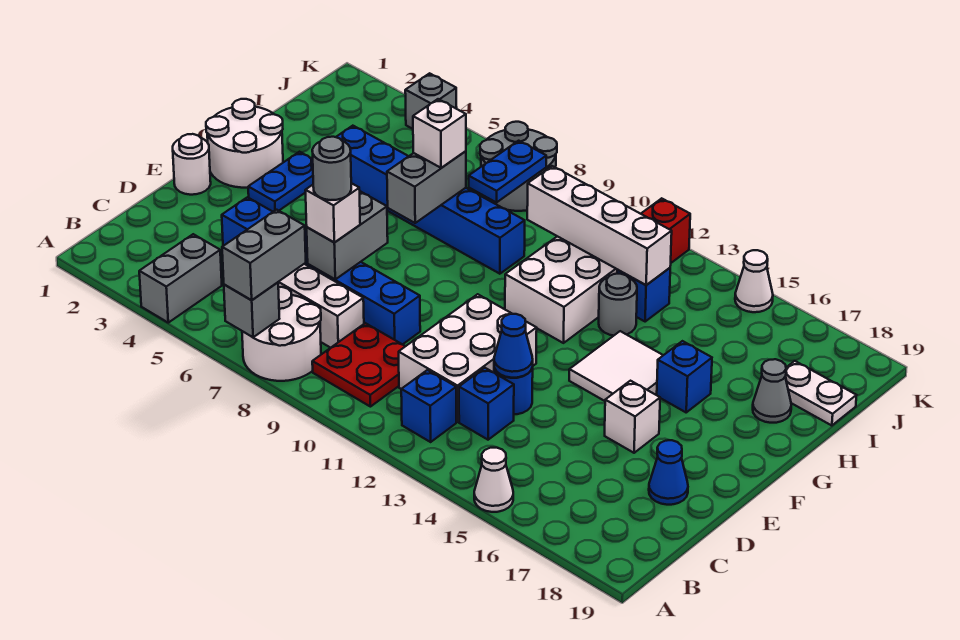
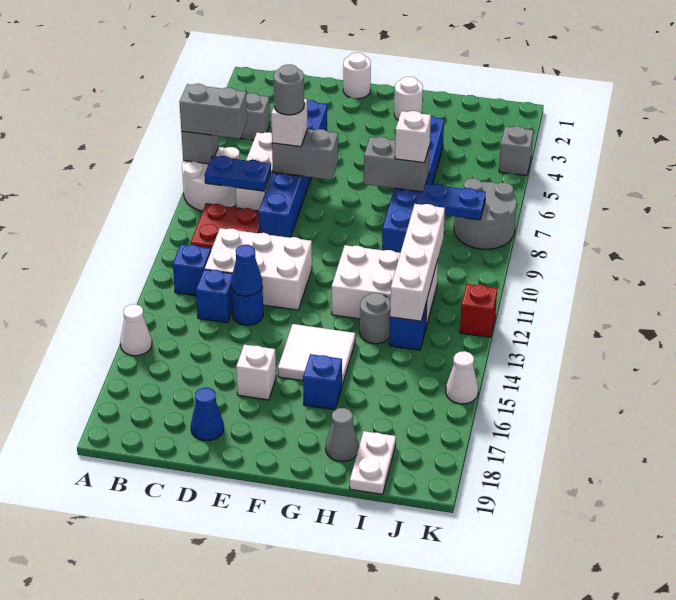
white round brick F1:G2 level 1 -> white round brick G2 level 1
blue plate F3:G3 level 1 -> blue plate B8:C8 level 2

